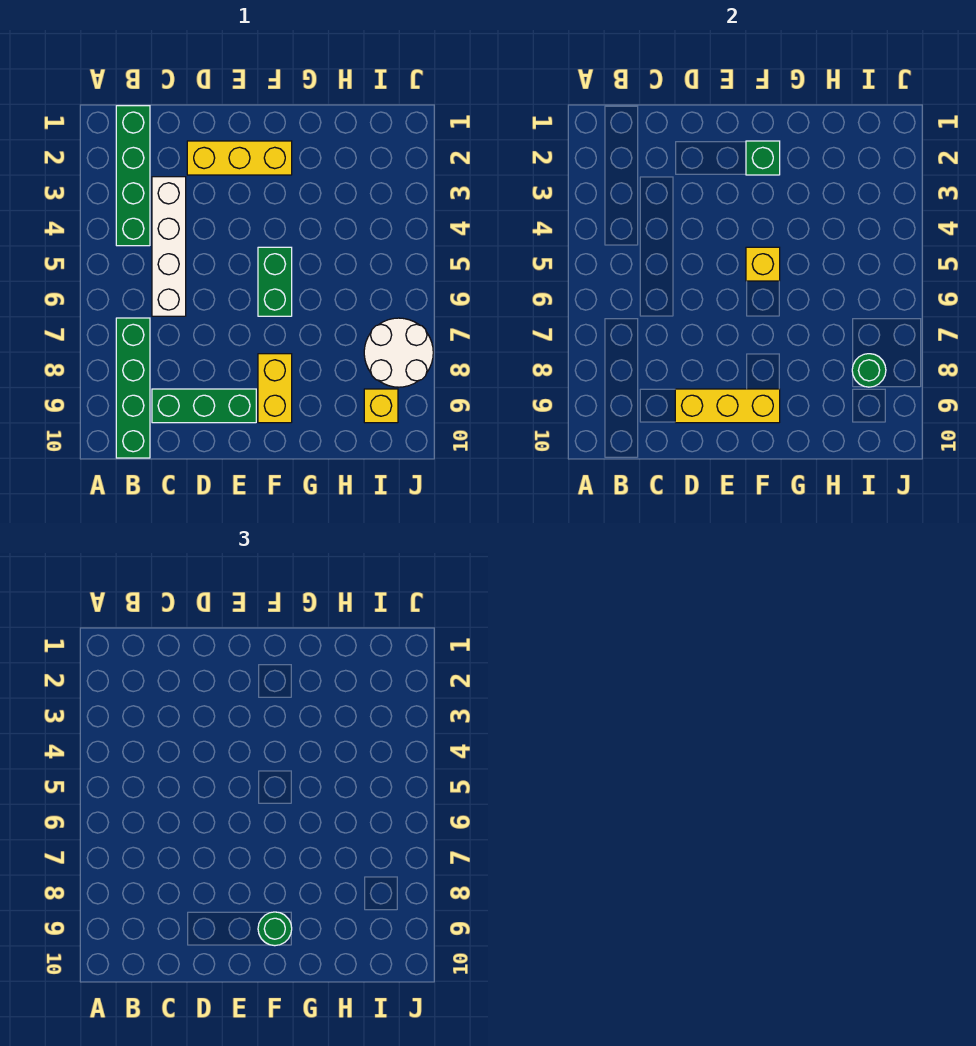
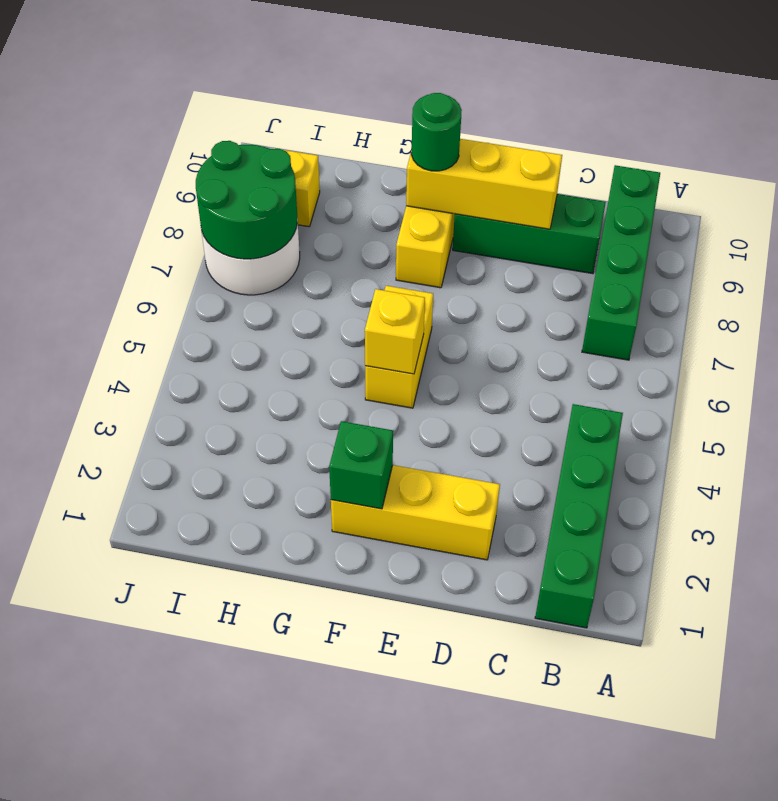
white brick C3:C6 level 1 -> none
green brick F5:F6 level 1 -> yellow brick F5:F6 level 1
green round brick I8 level 2 -> green round brick I7:J8 level 2

